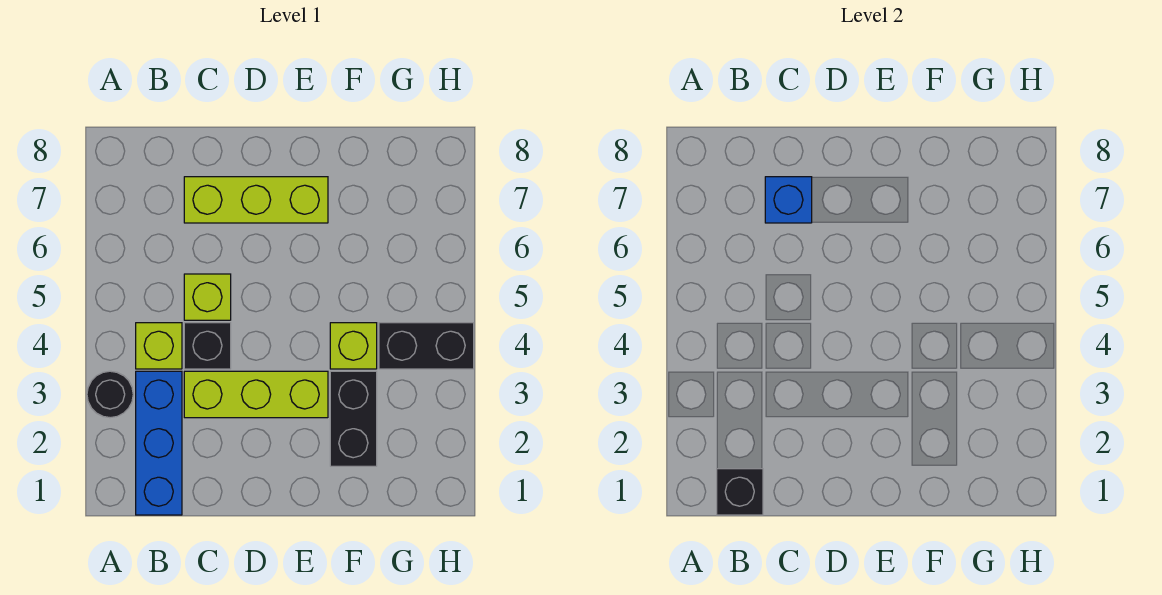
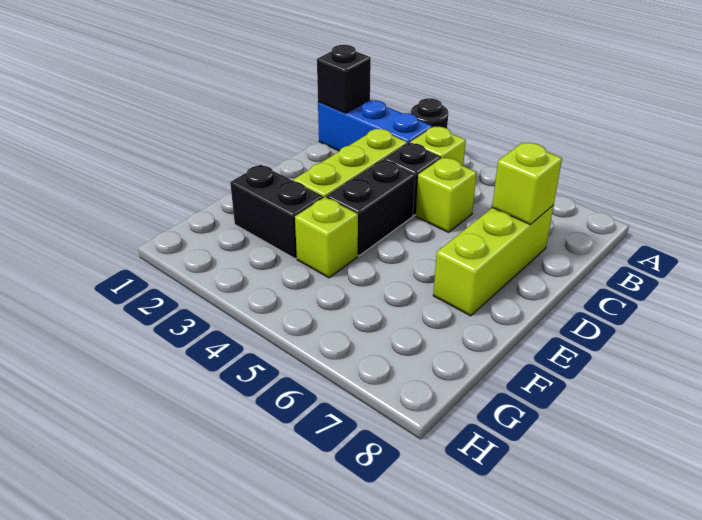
blue brick C7 level 2 -> lime brick C7 level 2
black brick G4:H4 level 1 -> black brick D4:E4 level 1

